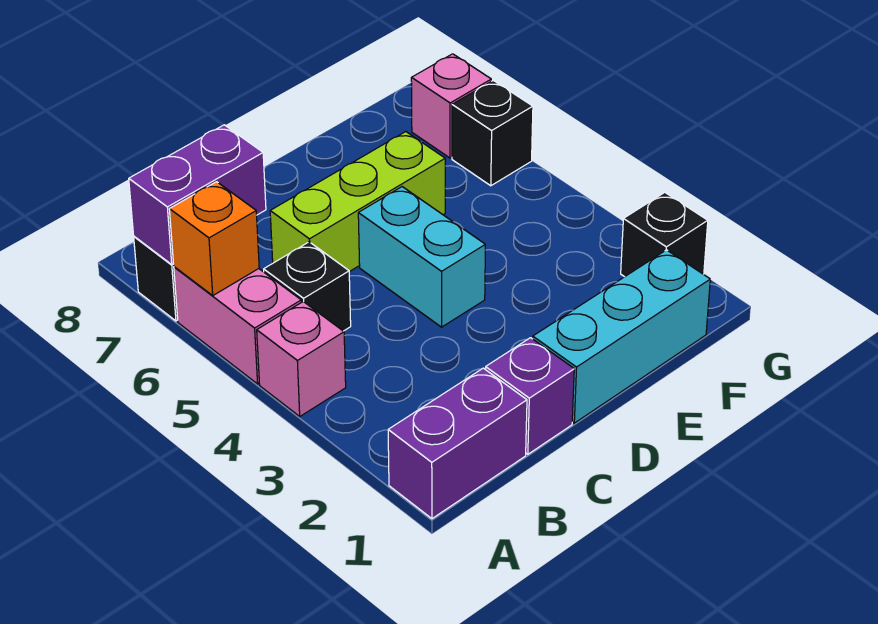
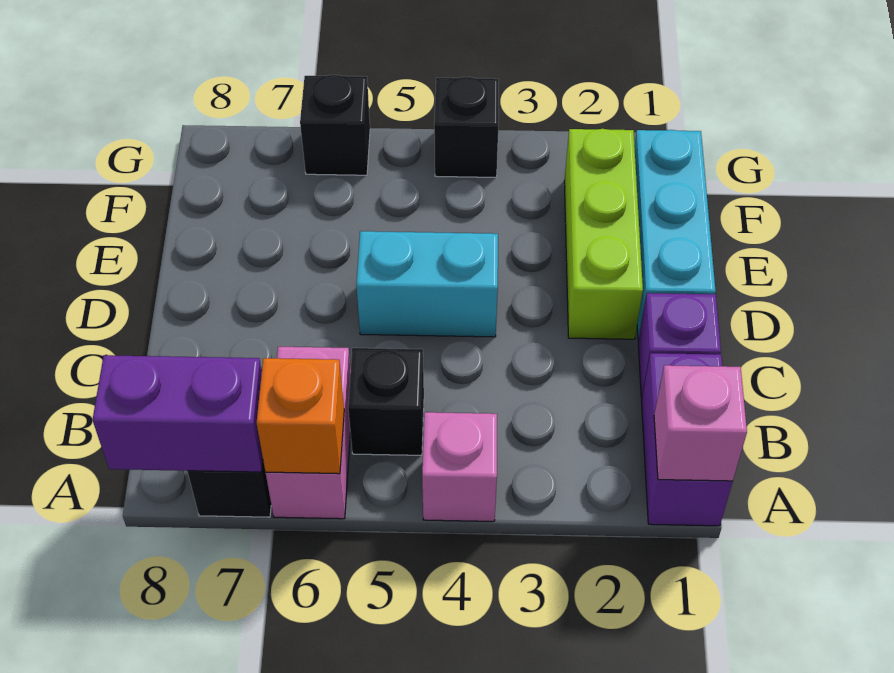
pink brick A5:A6 level 1 -> pink brick A6:B6 level 1
purple brick A7:B7 level 2 -> purple brick A7:A8 level 2
lime brick C6:E6 level 1 -> lime brick D2:F2 level 1
black brick G2 level 1 -> black brick G4 level 1
pink brick G7 level 1 -> pink brick A1 level 2

